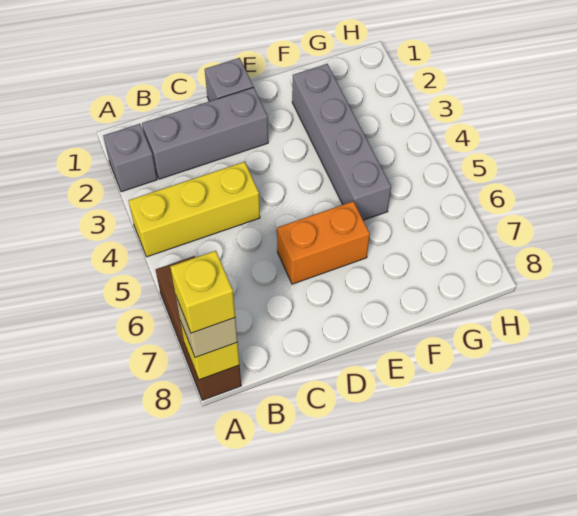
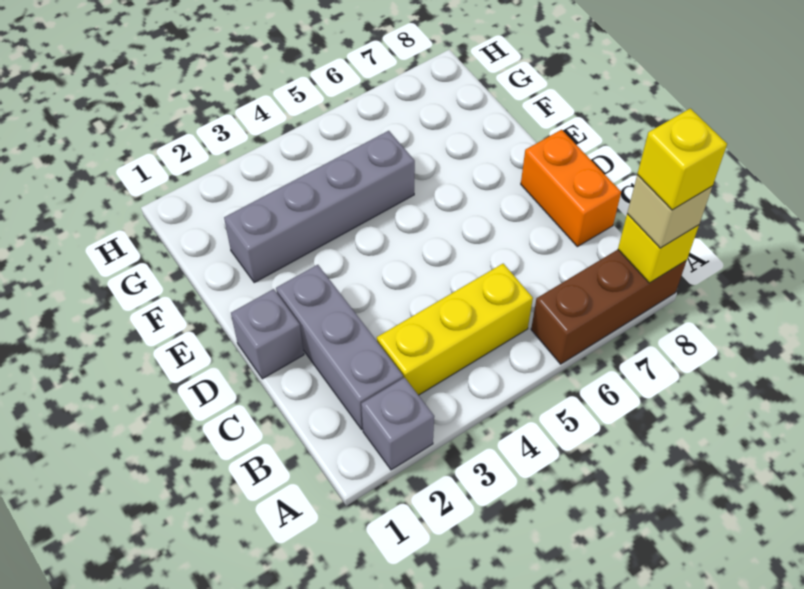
yellow brick A4:C4 level 1 -> yellow brick B3:B5 level 1
orange brick D6:E6 level 1 -> orange brick C8:D8 level 1

